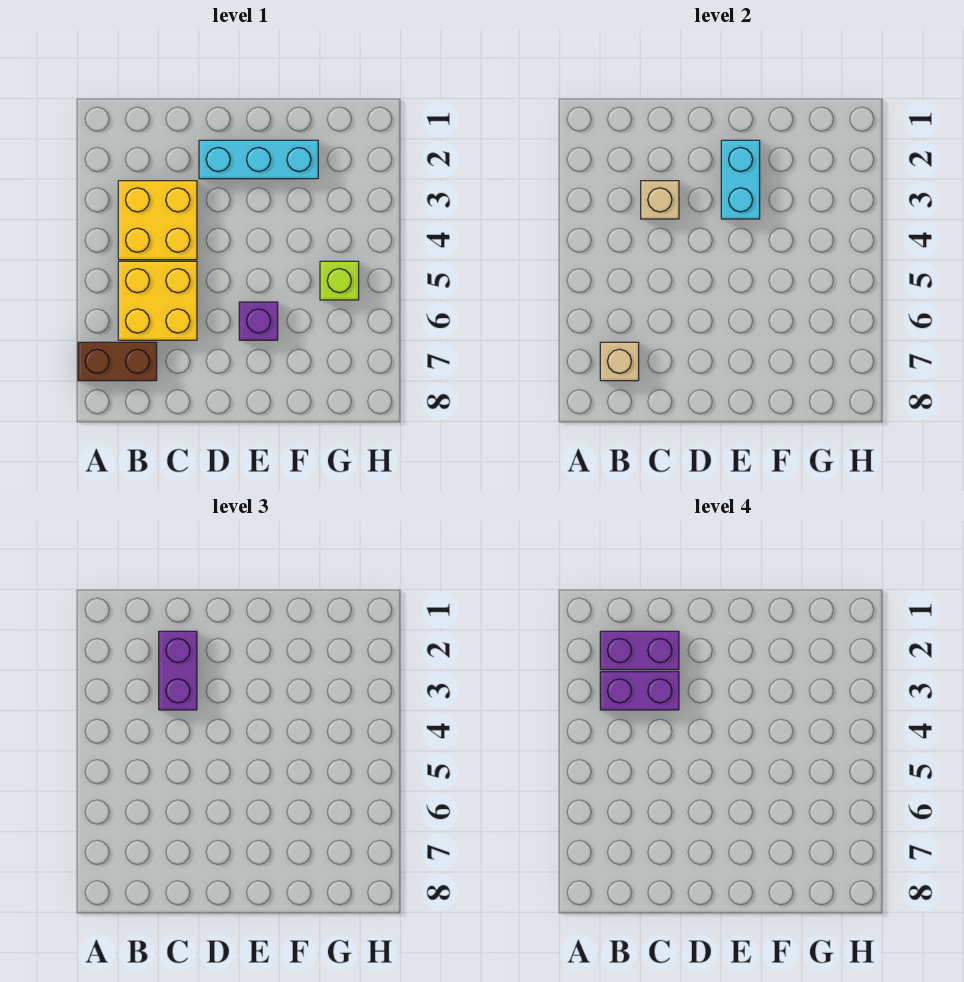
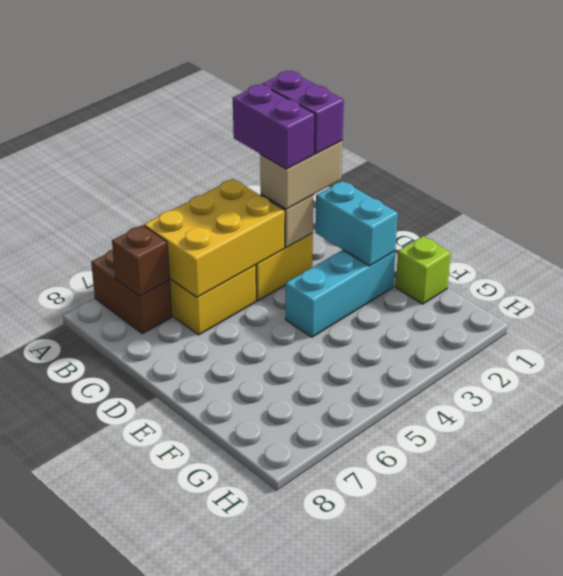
none -> yellow brick B4:C6 level 2
tan brick B7 level 2 -> brown brick B7 level 2
purple brick C2:C3 level 3 -> tan brick C2:C3 level 3
cyan brick D2:F2 level 1 -> cyan brick E2:E4 level 1
cyan brick E2:E3 level 2 -> cyan brick D2:E2 level 2
purple brick E6 level 1 -> none
lime brick G5 level 1 -> lime brick F1 level 1

